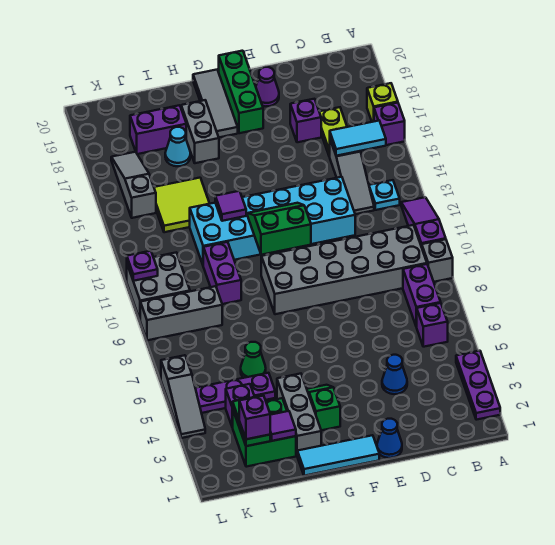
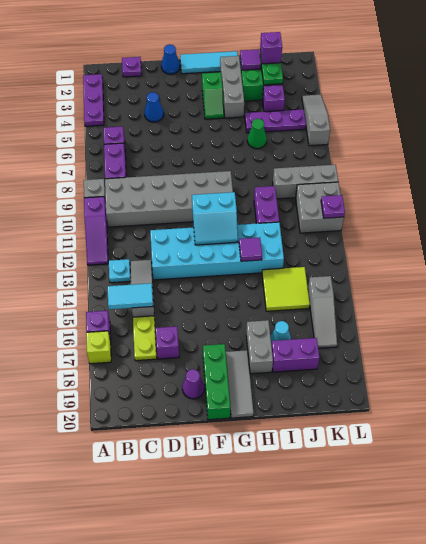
none -> purple plate C1 level 1
green slope F11:G12 level 2 top 11 -> cyan slope F11:G12 level 2 top 11

